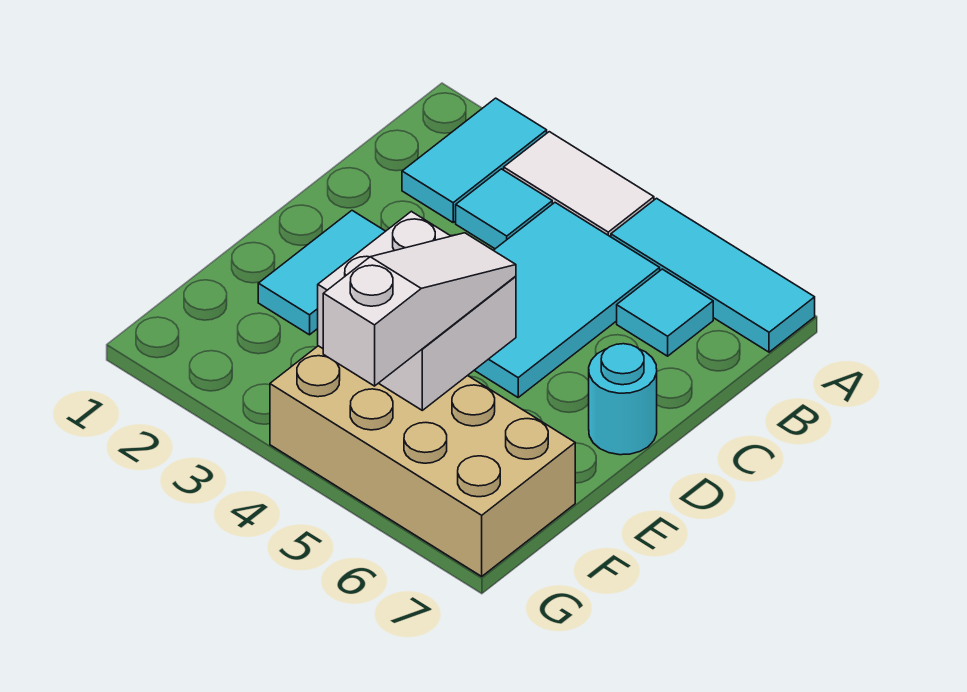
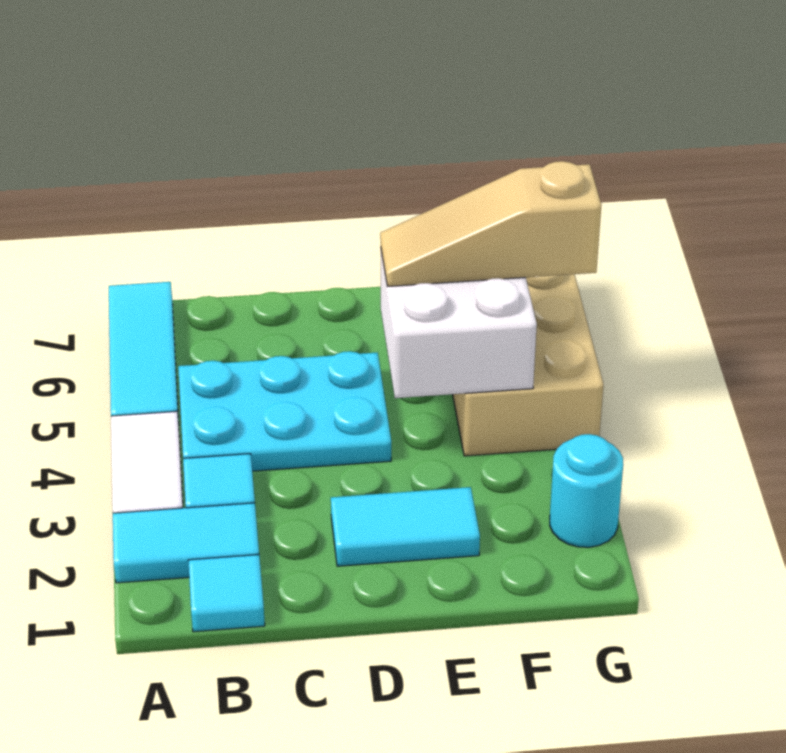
cyan tile B4:D5 level 1 -> cyan plate B4:D5 level 1
cyan tile B6 level 1 -> cyan tile B1 level 1
cyan round brick D7 level 1 -> cyan round brick G2 level 1
white slope E5:G5 level 3 top G -> tan slope E5:G5 level 3 top G

